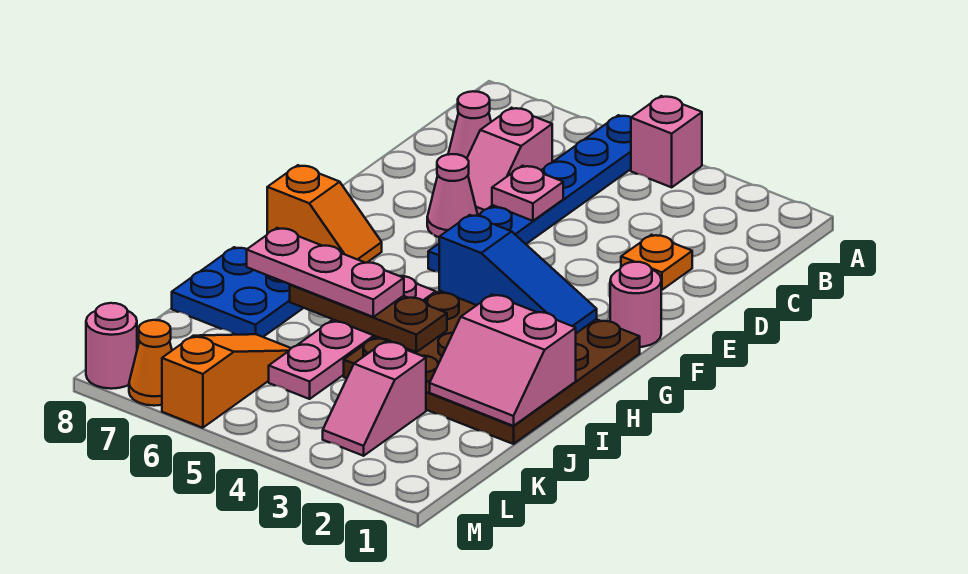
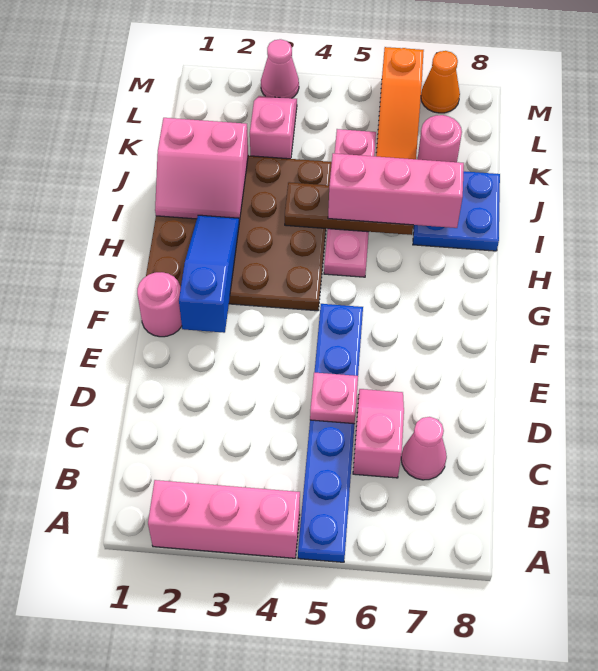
pink brick A4 level 1 -> pink brick A2:A4 level 1
orange plate D2 level 1 -> none
pink cone E6 level 1 -> pink cone M3 level 1
blue slope G2:G4 level 2 top 4 -> blue slope F2:H2 level 2 top F
orange slope G7:G8 level 1 top 8 -> none
pink slope I1:J2 level 2 top I -> pink slope I1:J2 level 2 top J
pink plate I5:I7 level 3 -> pink brick I5:I7 level 3
pink round brick M8 level 1 -> pink round brick K7 level 1

